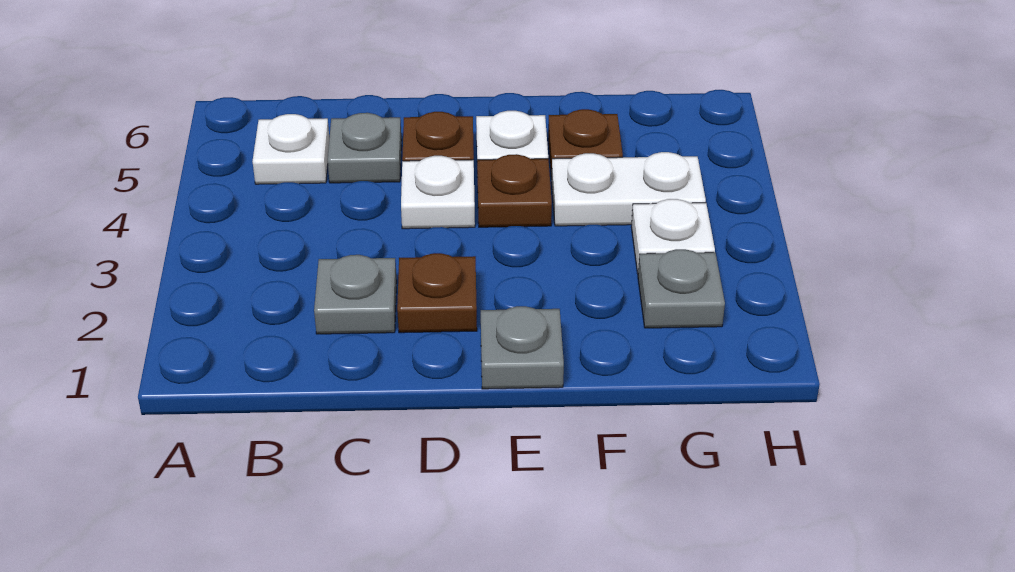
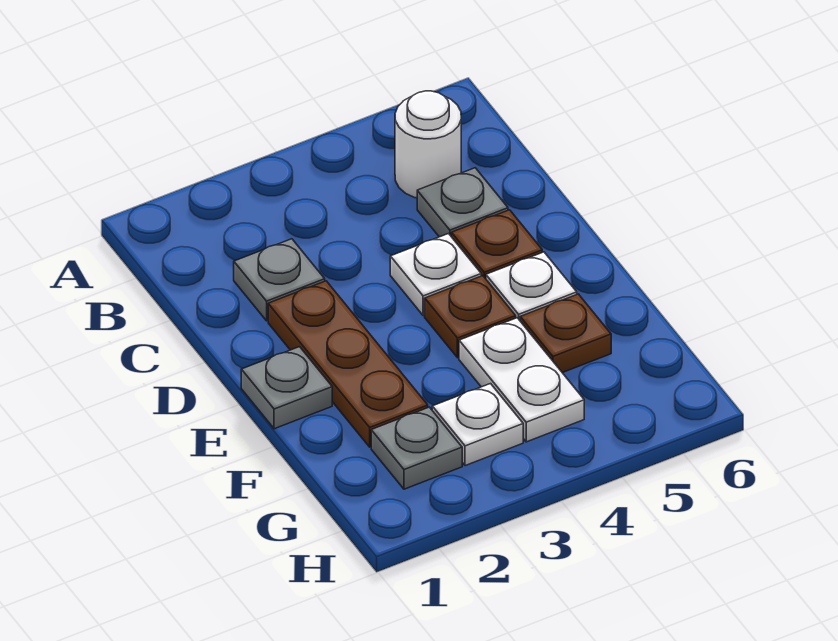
white plate B5 level 1 -> white round brick B5 level 1
brown plate D2 level 1 -> brown plate D2:F2 level 1

